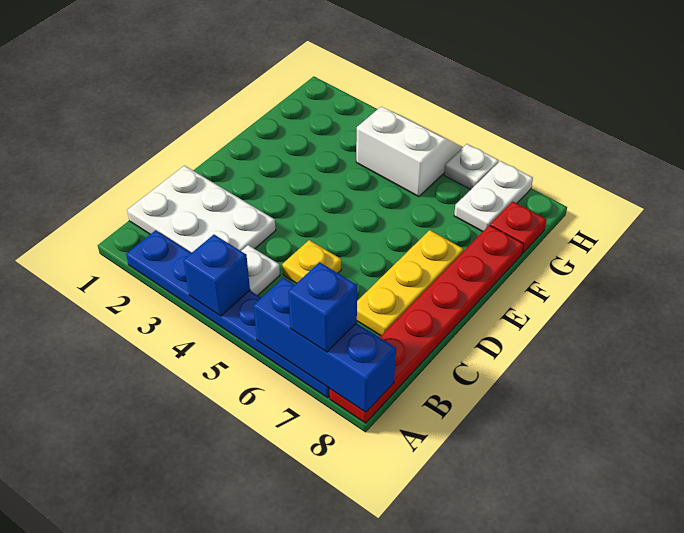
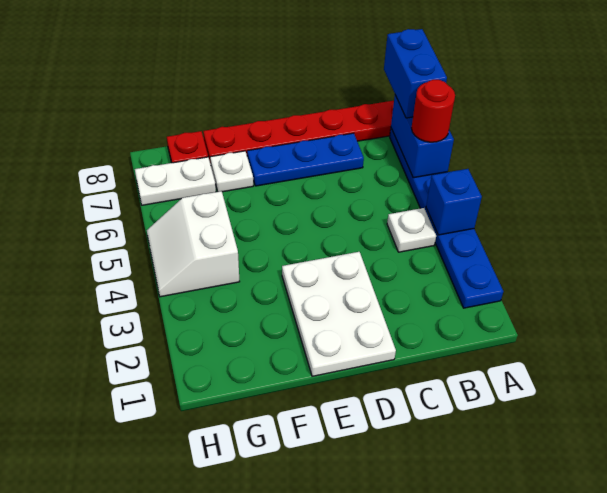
blue brick A6:A8 level 2 -> blue brick A6:A7 level 2
none -> red round brick A6 level 3
blue brick A7 level 3 -> blue brick A7:A8 level 3
white plate B1:C3 level 1 -> white plate D1:E3 level 1
yellow plate C5 level 1 -> none
yellow plate C7:E7 level 1 -> blue plate C7:E7 level 1
white plate H6 level 1 -> white plate F7 level 1

